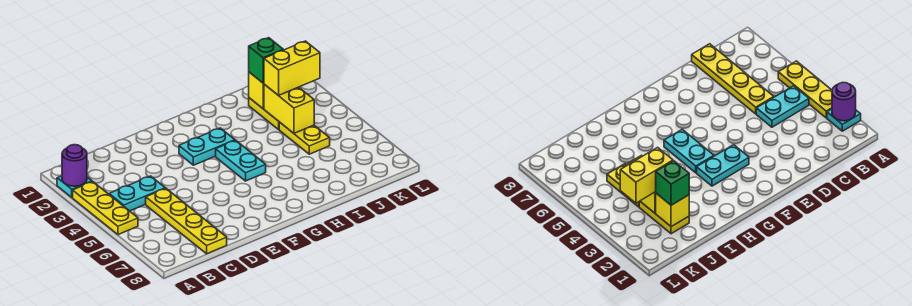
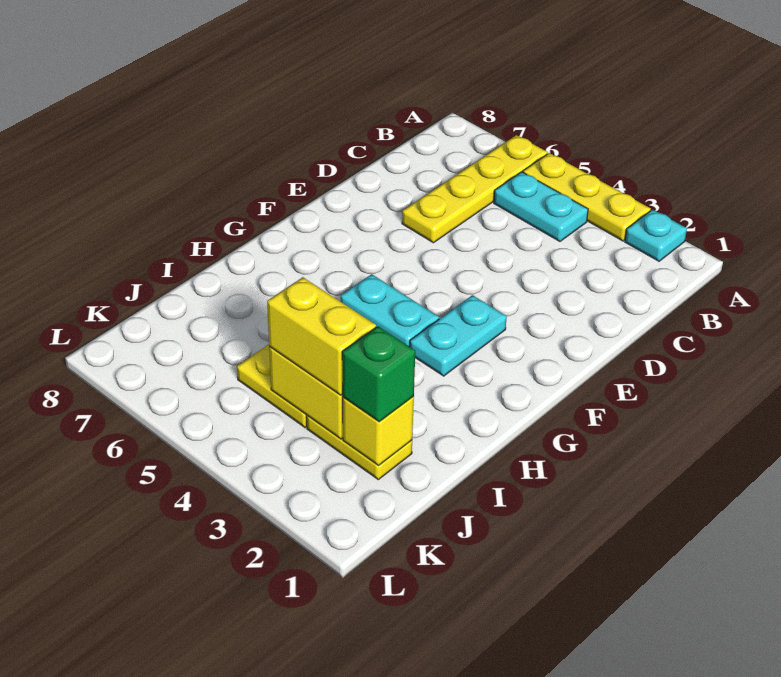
purple round brick A2 level 2 -> none
cyan plate B4:C4 level 1 -> cyan plate B4:B5 level 1
yellow plate C5:C8 level 1 -> yellow plate A6:D6 level 1
yellow brick J3:K3 level 3 -> yellow brick J3:J4 level 3

